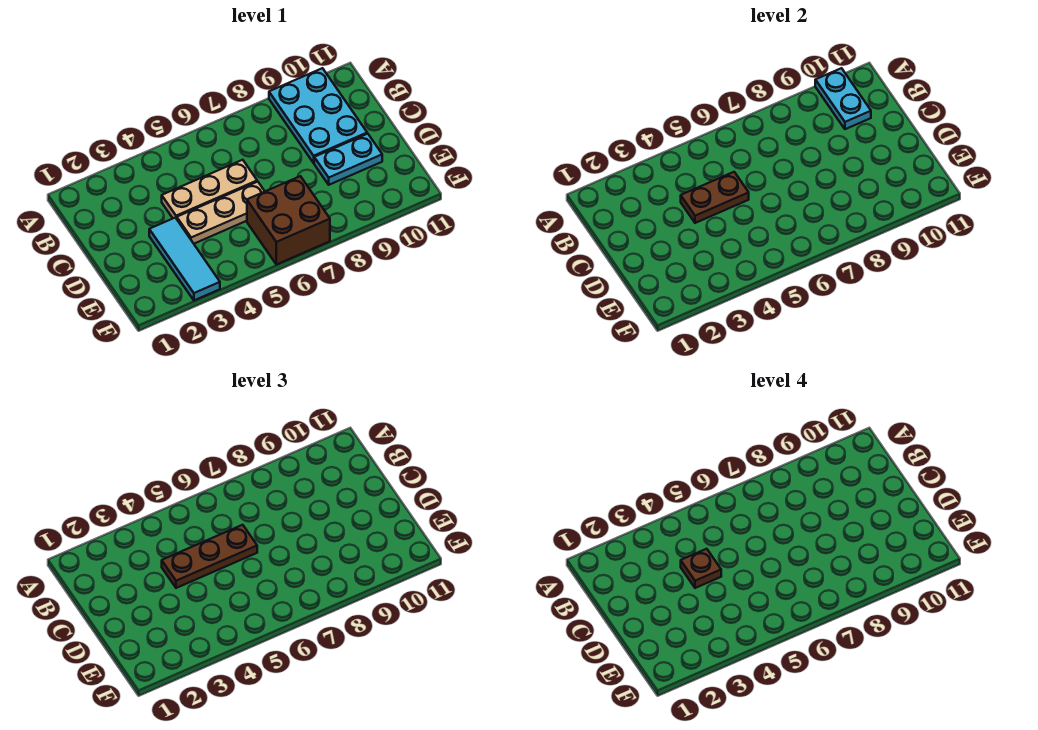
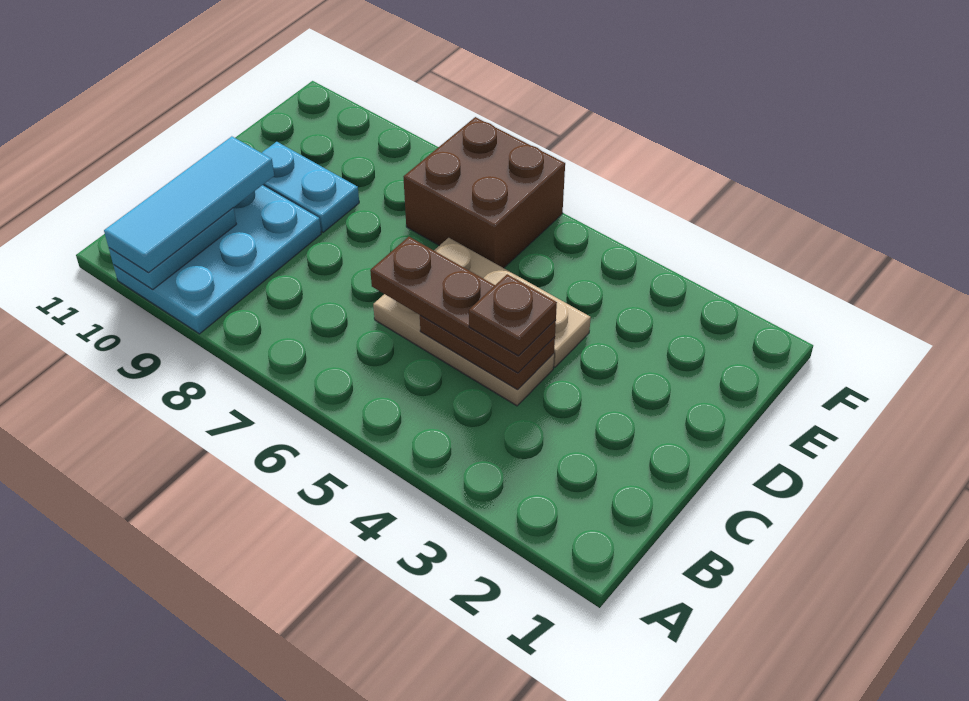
cyan tile D3:F3 level 1 -> cyan tile A10:C10 level 3

